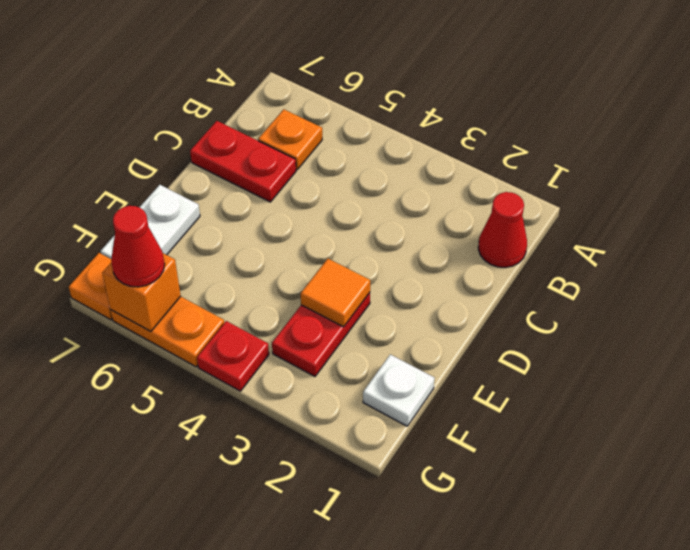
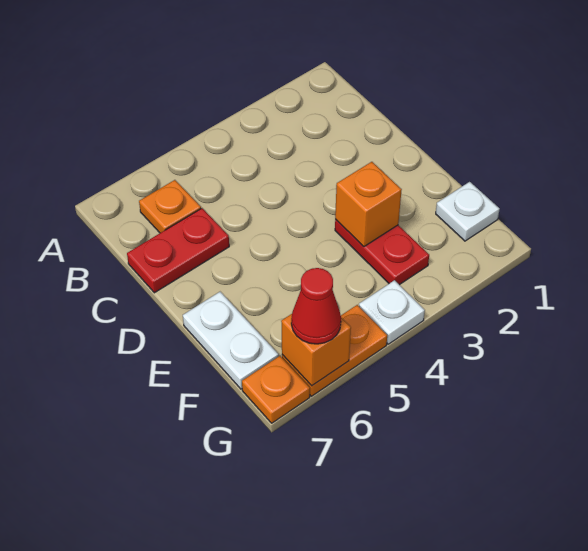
red cone B1 level 1 -> none
orange tile E3 level 2 -> orange brick E3 level 2
red plate G4 level 1 -> white plate G4 level 1

